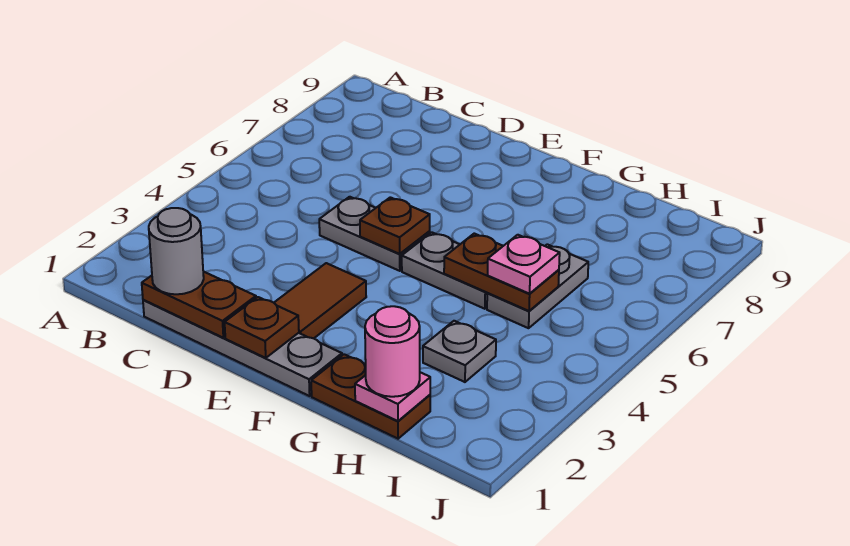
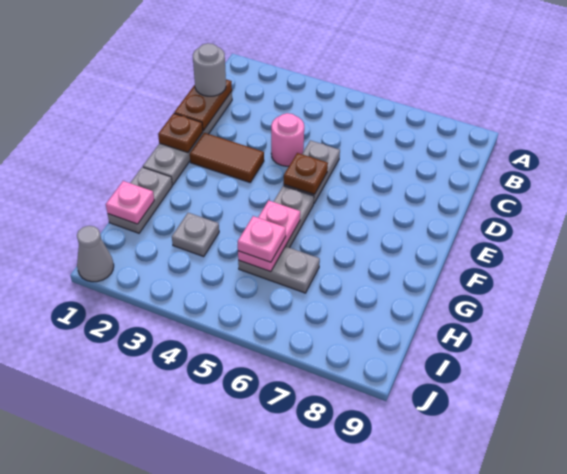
brown plate G1:H1 level 1 -> grey plate G1:H1 level 1
brown plate G5:H5 level 2 -> pink plate G5:H5 level 2
pink round brick H1 level 3 -> pink round brick D4 level 1
none -> grey cone J1 level 1

